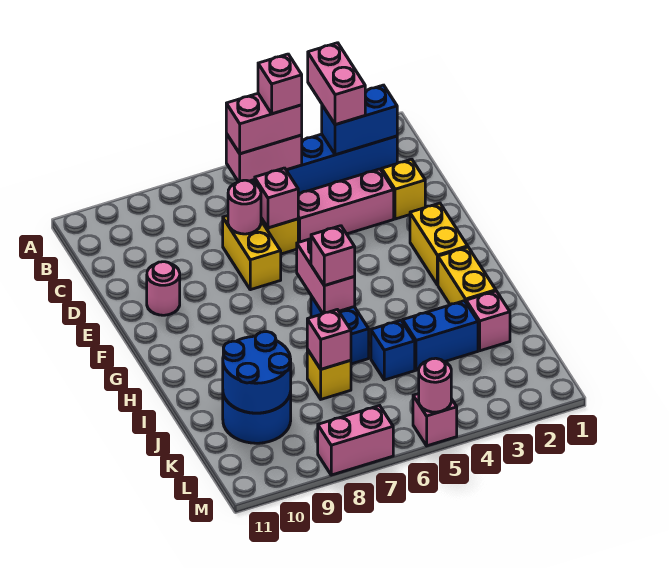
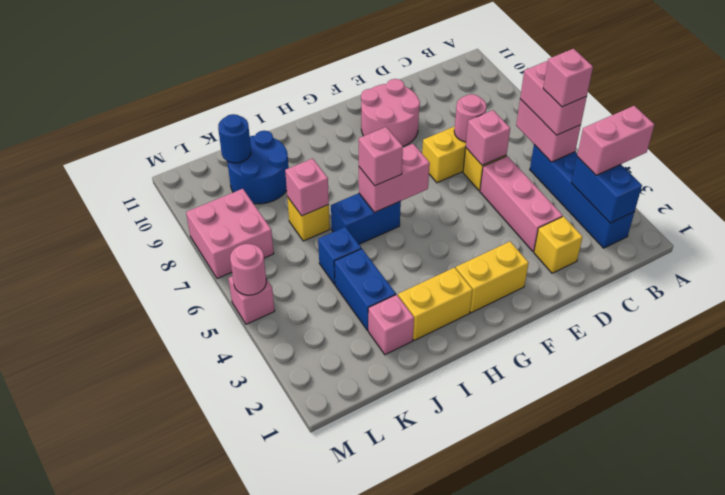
pink round brick E10 level 1 -> pink round brick E9:F10 level 1
blue round brick J9:K10 level 2 -> blue round brick K10 level 2
pink brick M7:M8 level 1 -> pink brick L7:M8 level 1

